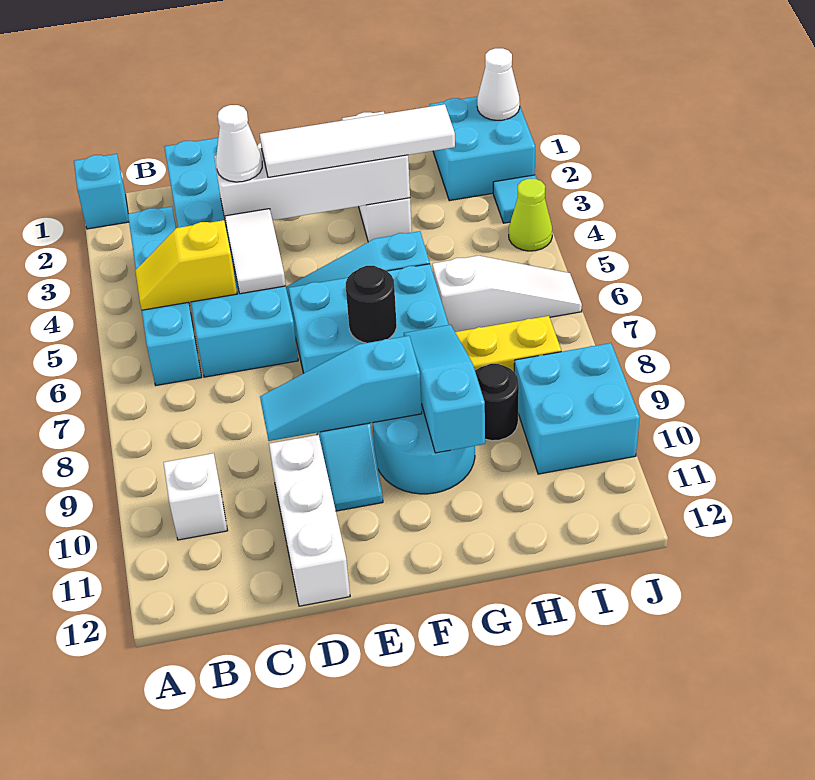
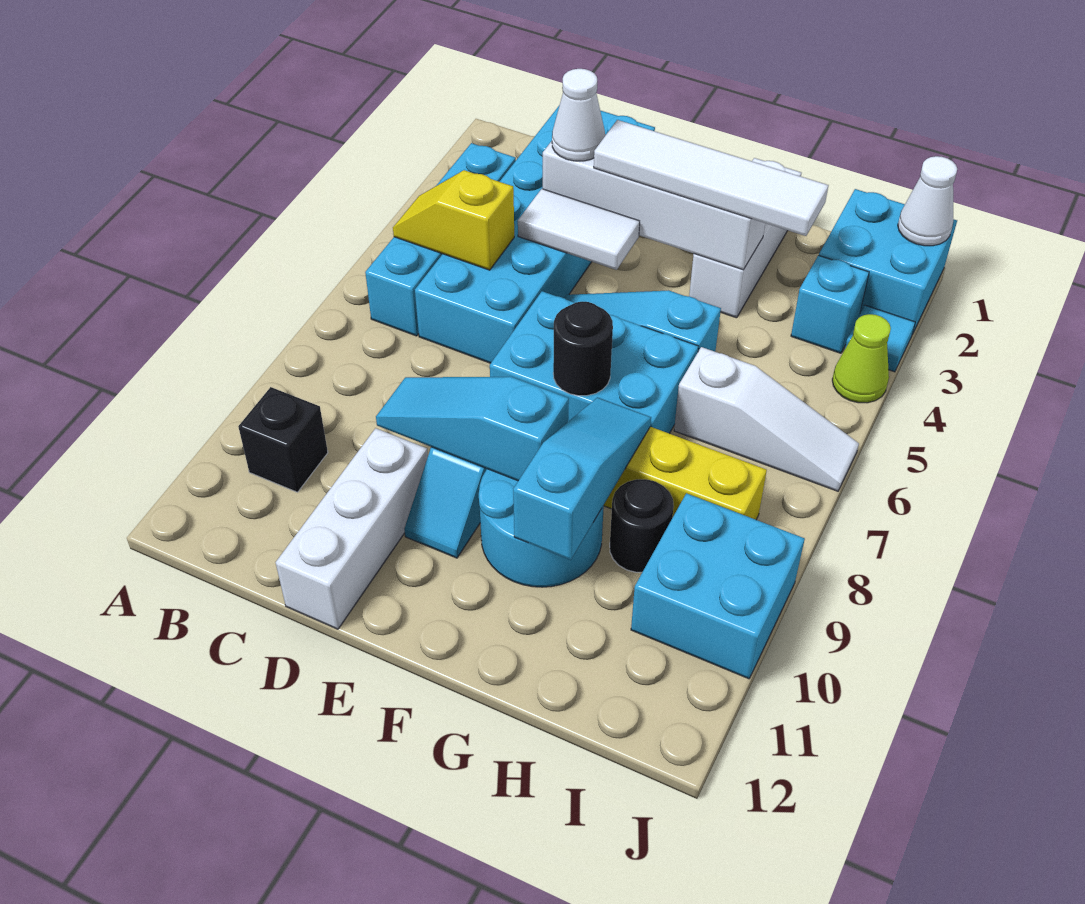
cyan brick A1 level 1 -> cyan brick I3 level 1
white brick B10 level 1 -> black brick B10 level 1
white tile D4:D5 level 2 -> white tile D4:E4 level 2

